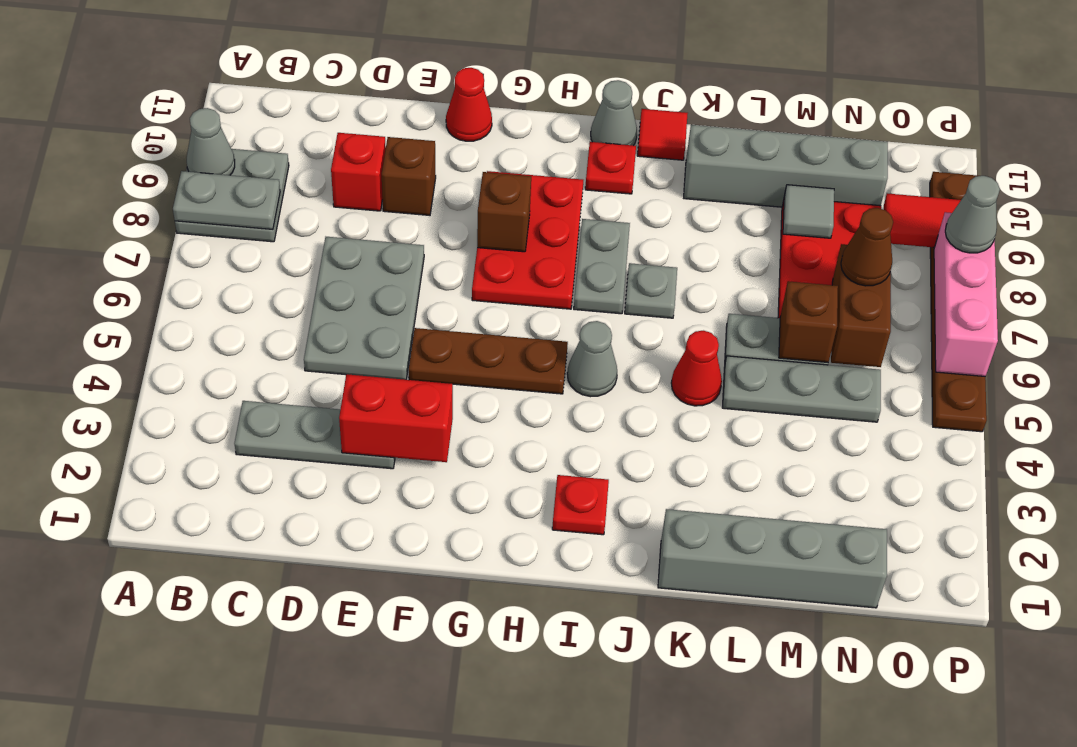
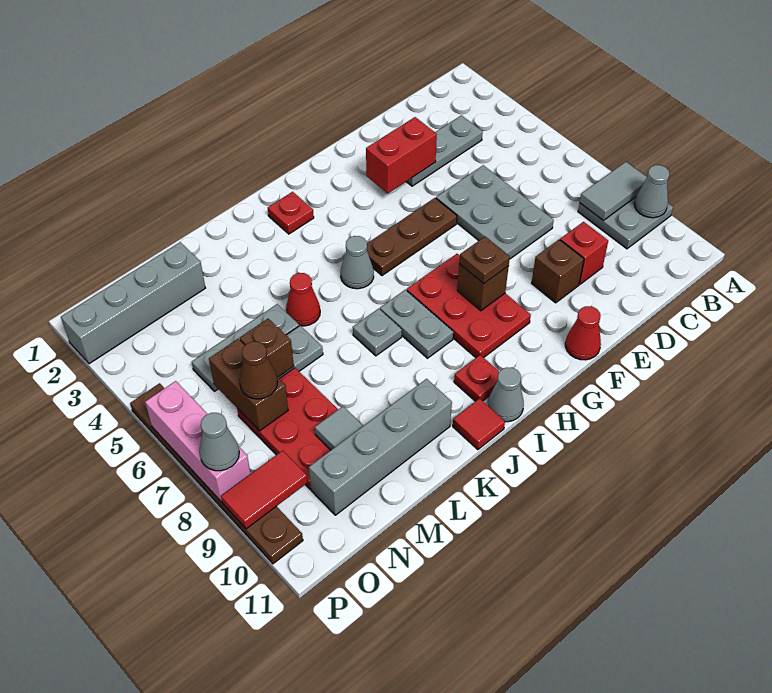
grey plate A8:B8 level 2 -> grey tile A8:B8 level 2
none -> brown plate G8 level 3
grey brick K1:N1 level 1 -> grey brick M2:P2 level 1

